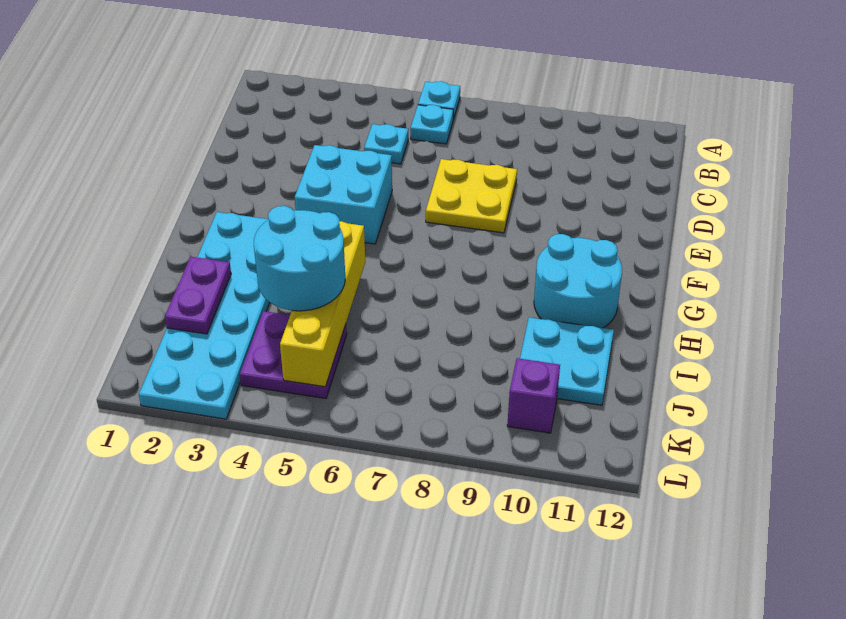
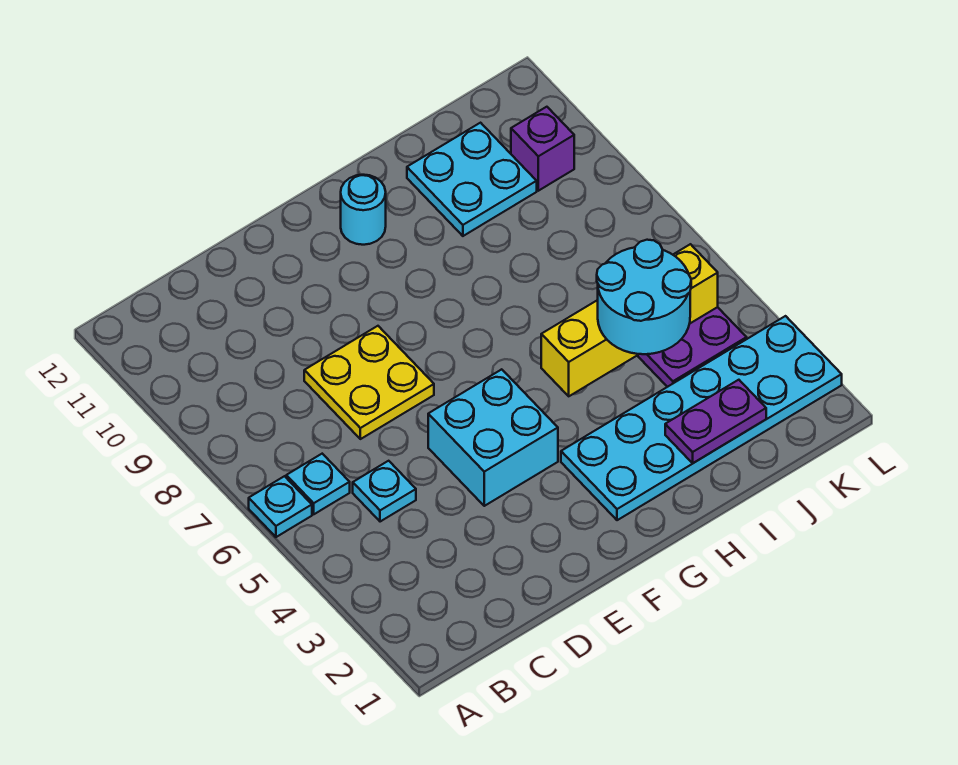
cyan round brick G10:H11 level 1 -> cyan round brick G11 level 1

